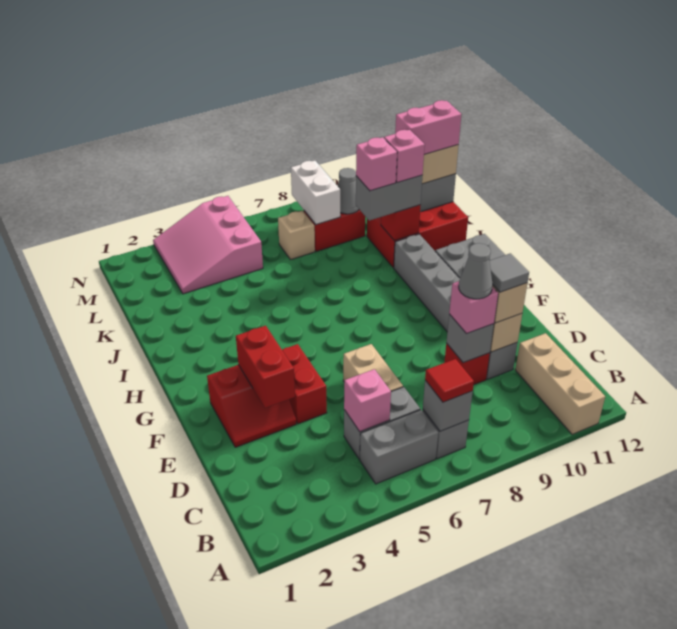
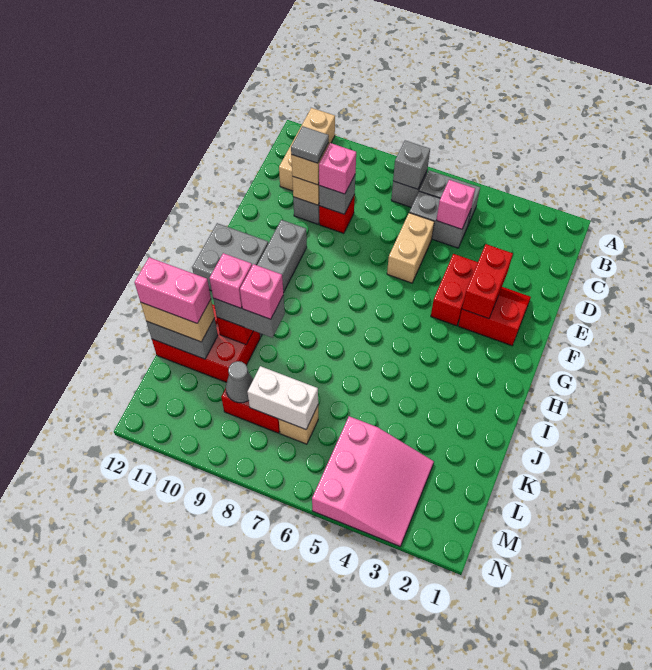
red tile B7 level 3 -> none
grey cone D9 level 4 -> none
white brick L8:M8 level 2 -> white brick L7:L8 level 2

